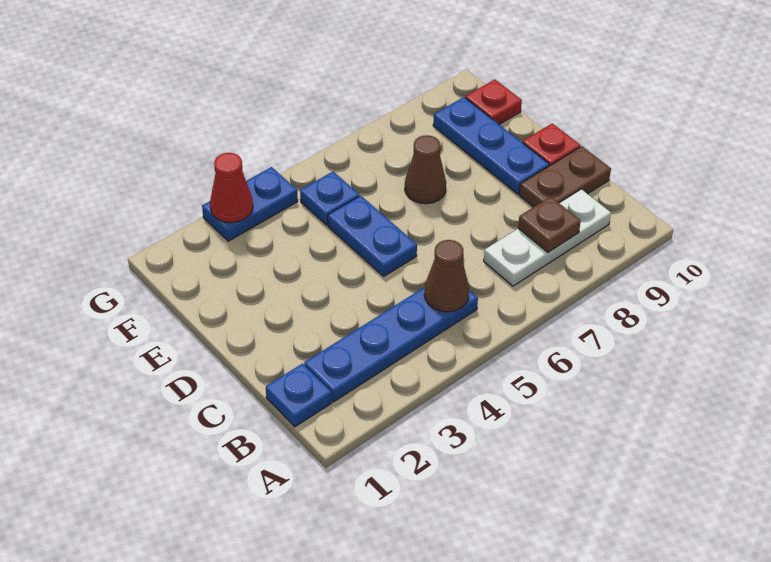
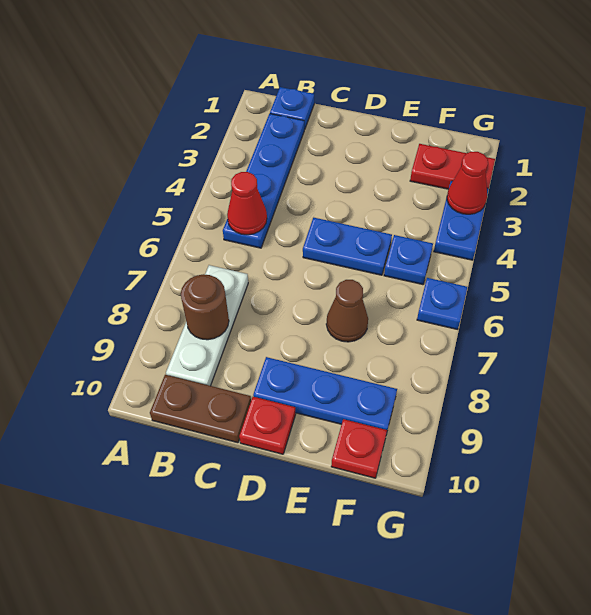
brown cone B5 level 2 -> red cone B5 level 2
brown plate B8 level 2 -> brown round brick B8 level 2
brown plate C9:C10 level 1 -> brown plate B10:C10 level 1
none -> red plate F2:G2 level 1
none -> blue plate G6 level 1

